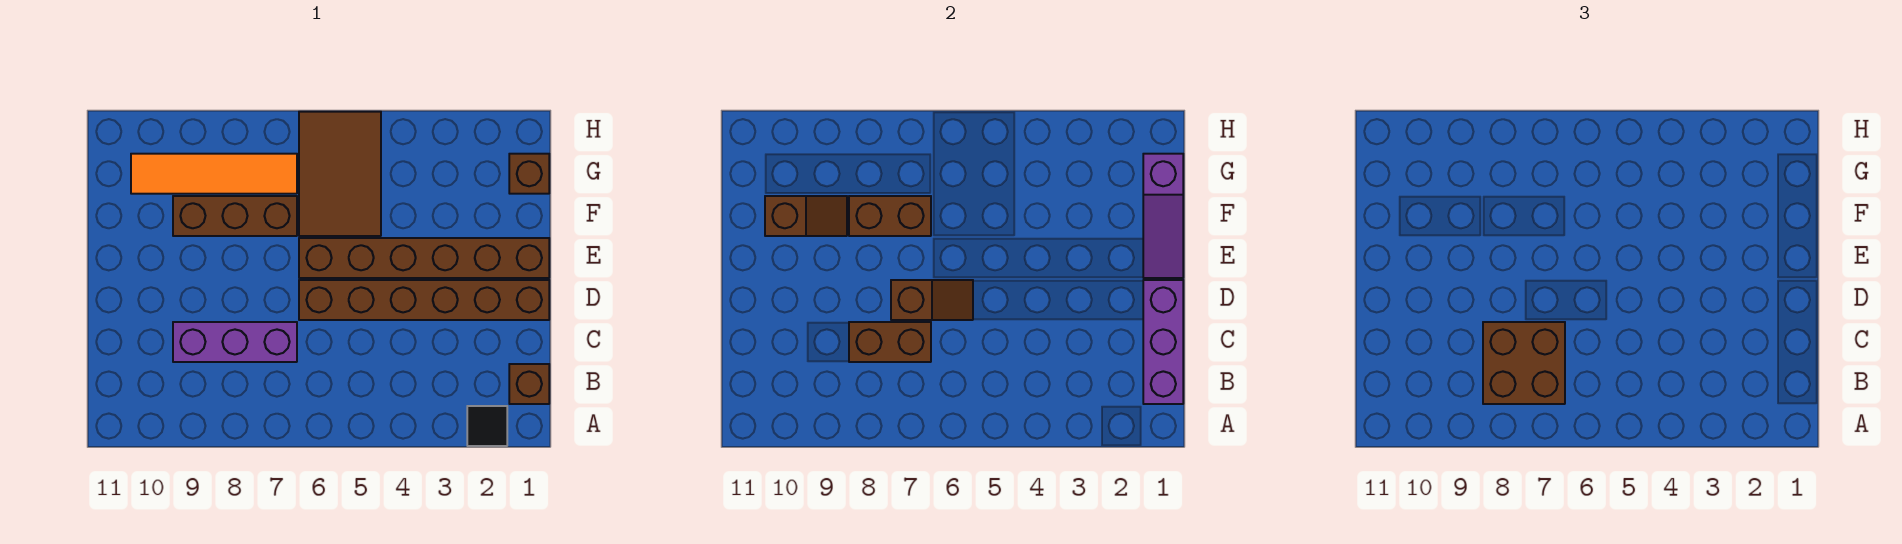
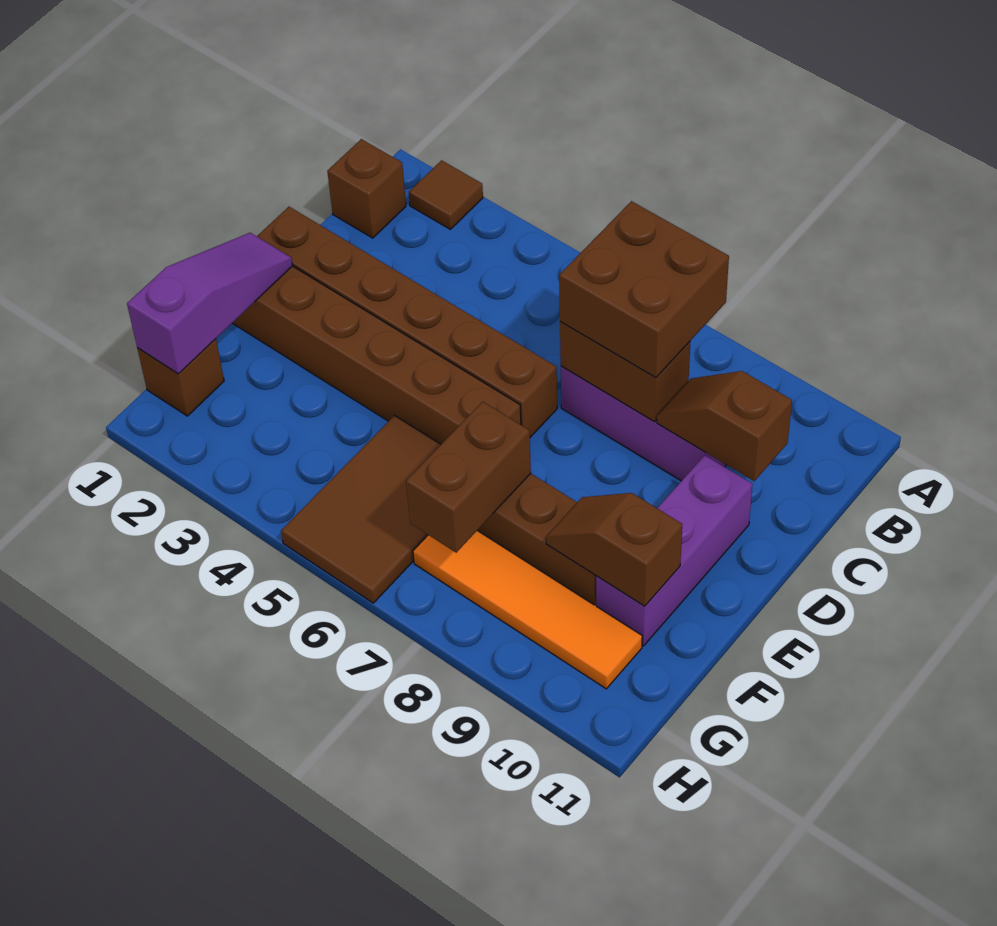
black tile A2 level 1 -> brown tile A2 level 1
purple brick B1:D1 level 2 -> purple brick D10:F10 level 1
brown slope D6:D7 level 2 top 7 -> brown slope C9:C10 level 2 top 10
brown brick F7:F8 level 2 -> brown brick F7:G7 level 2

